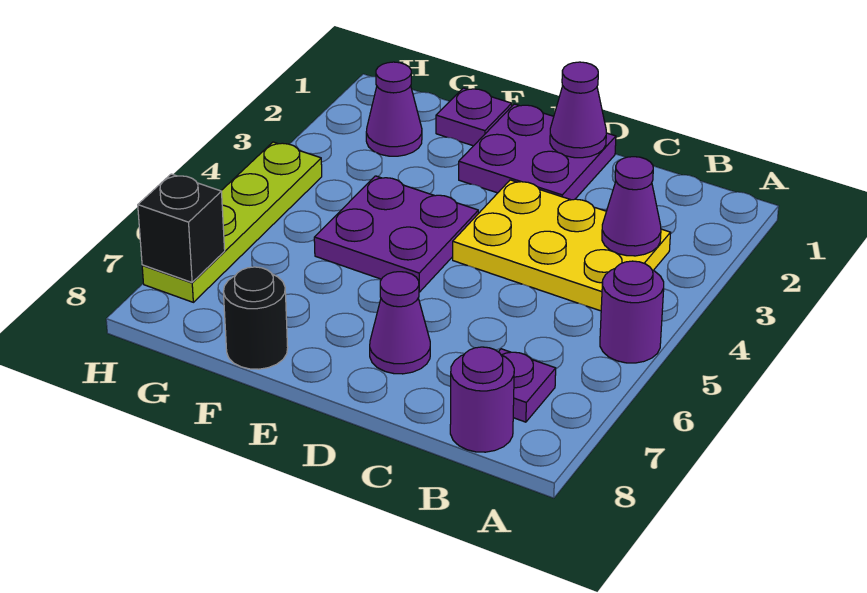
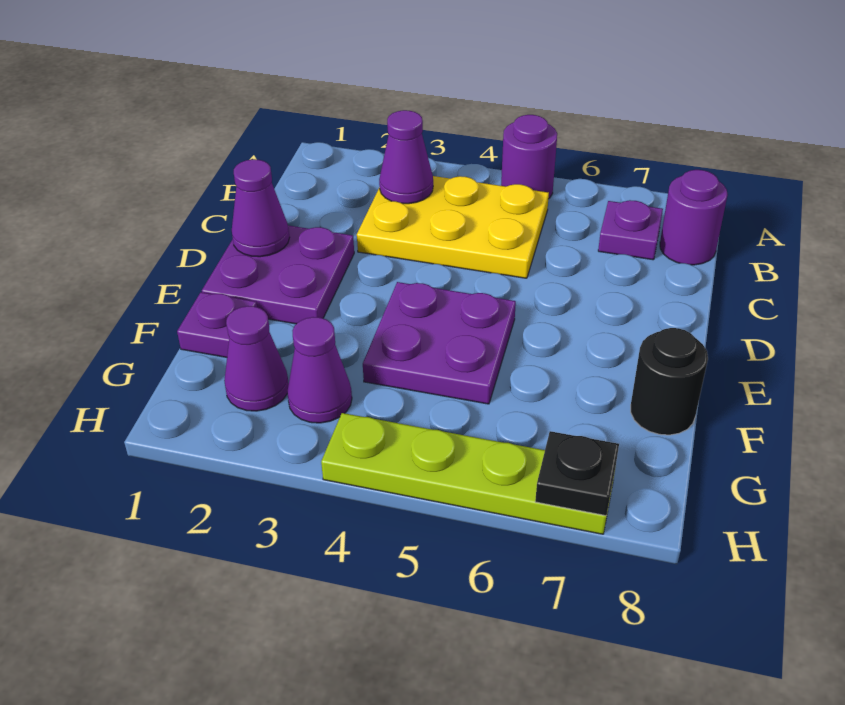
yellow plate B3:D4 level 1 -> yellow plate B3:C5 level 1
purple cone D7 level 1 -> purple cone G3 level 1
black brick H7 level 2 -> black plate H7 level 2

